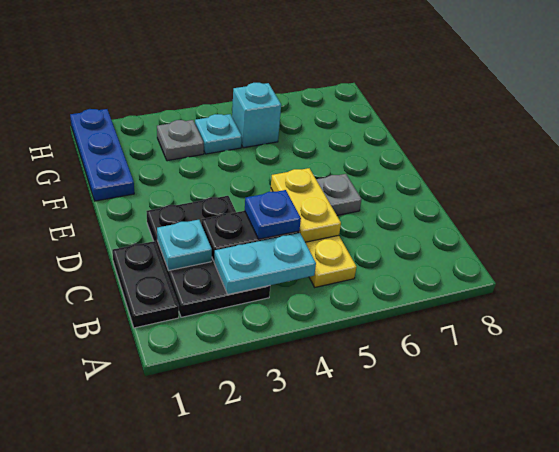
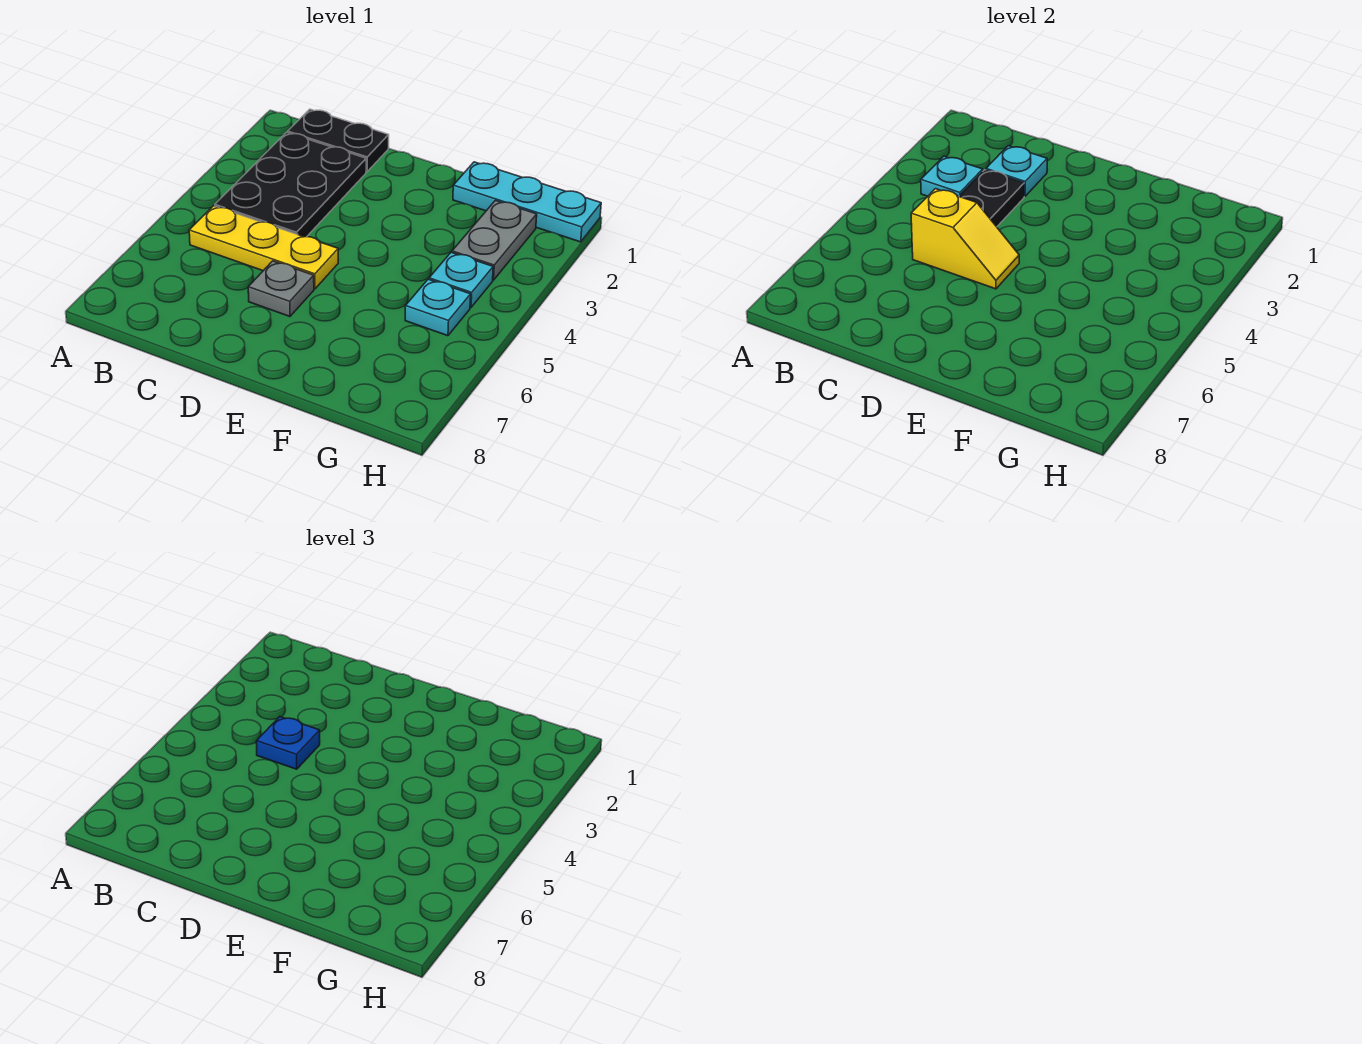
black plate B2:D3 level 1 -> black plate B2:C4 level 1
cyan plate B3:B4 level 2 -> cyan plate B3 level 2
yellow plate C5:D5 level 2 -> yellow slope C5:D5 level 2 top C
blue plate F1:H1 level 1 -> cyan plate F1:H1 level 1
grey plate G3 level 1 -> grey plate G2:G3 level 1
cyan brick G5 level 1 -> cyan plate G5 level 1

